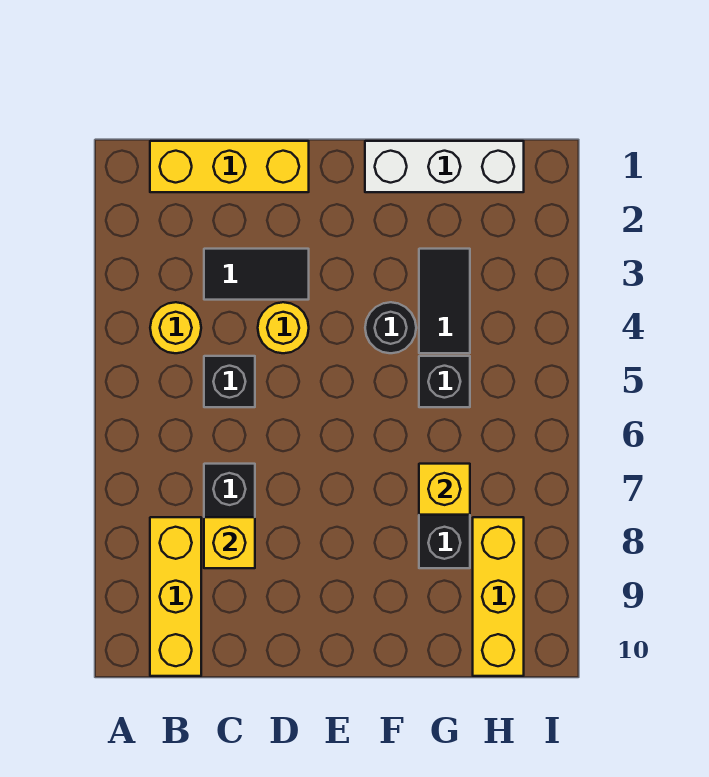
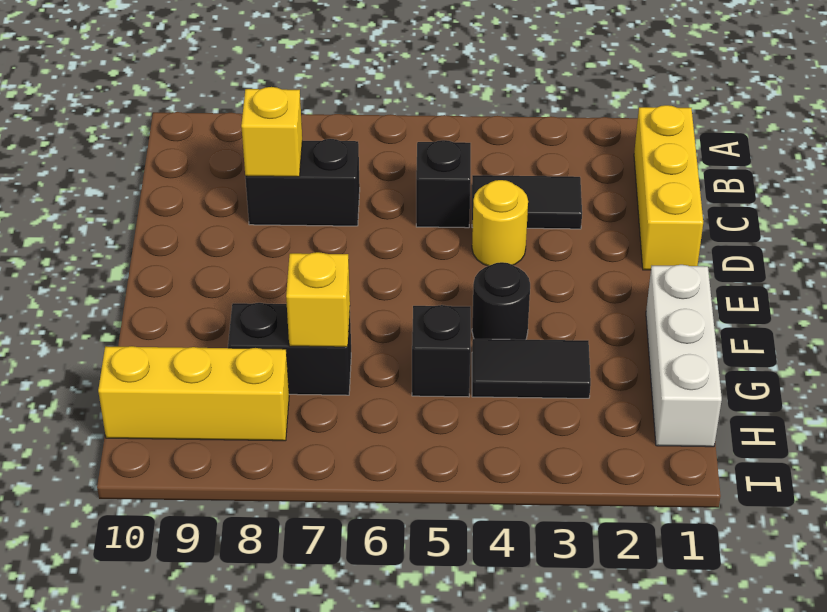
yellow round brick B4 level 1 -> none
yellow brick B8:B10 level 1 -> none
black tile C3:D3 level 1 -> black tile C3:C4 level 1

